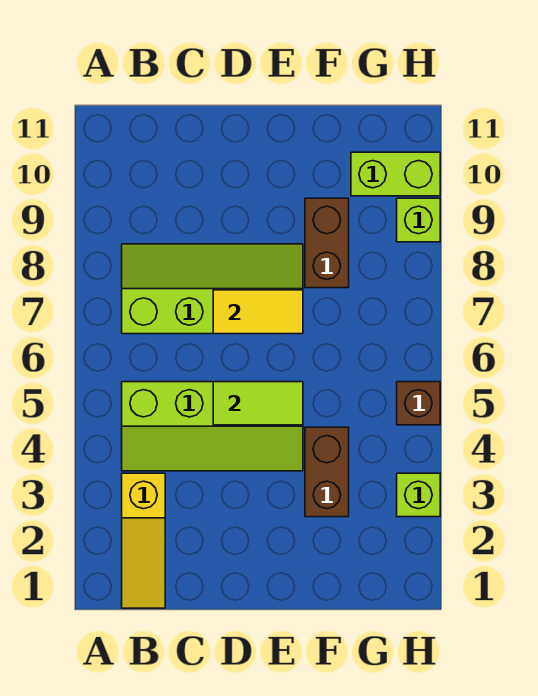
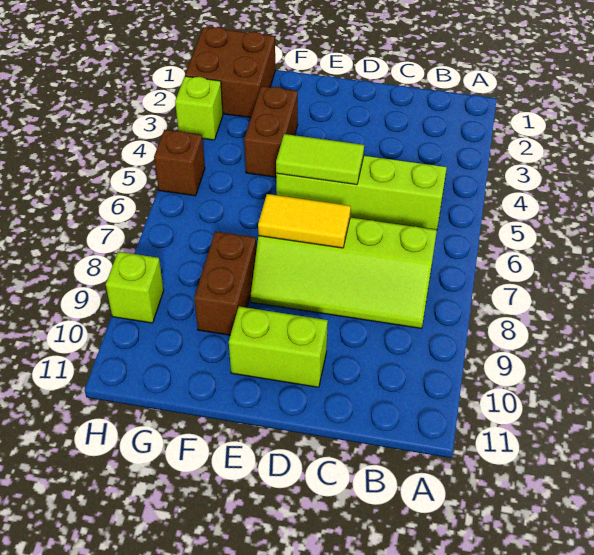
yellow slope B1:B3 level 1 top 3 -> none
none -> brown brick G1:H2 level 1
lime brick G10:H10 level 1 -> lime brick D10:E10 level 1

